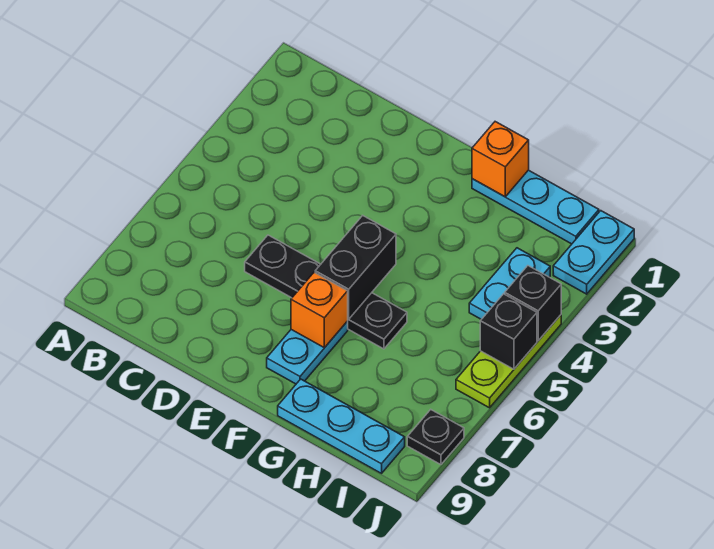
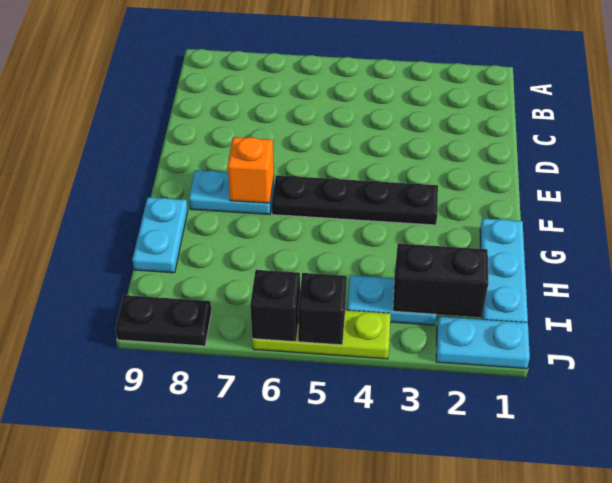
black plate D6:G6 level 1 -> black plate F3:F6 level 1
black brick F5:F6 level 2 -> black brick I2:I3 level 2
orange brick G1 level 2 -> none
cyan plate G9:I9 level 1 -> cyan plate G9:H9 level 1
black brick J4 level 2 -> black brick J6 level 2
black plate J8 level 1 -> black plate J8:J9 level 1

